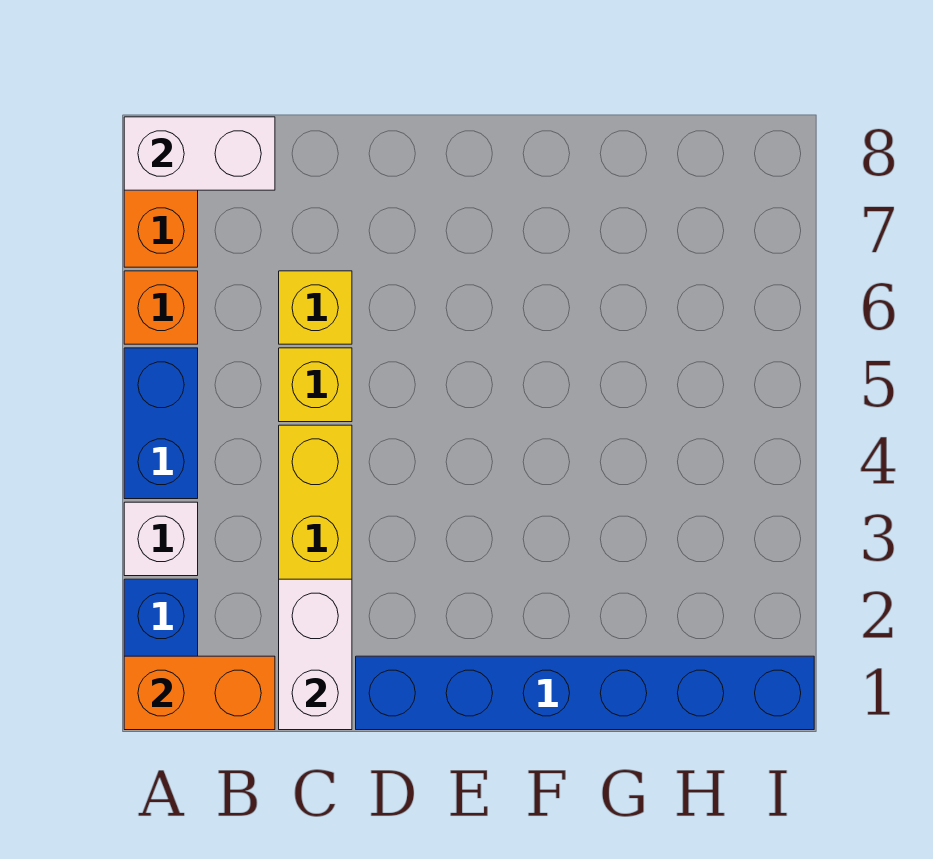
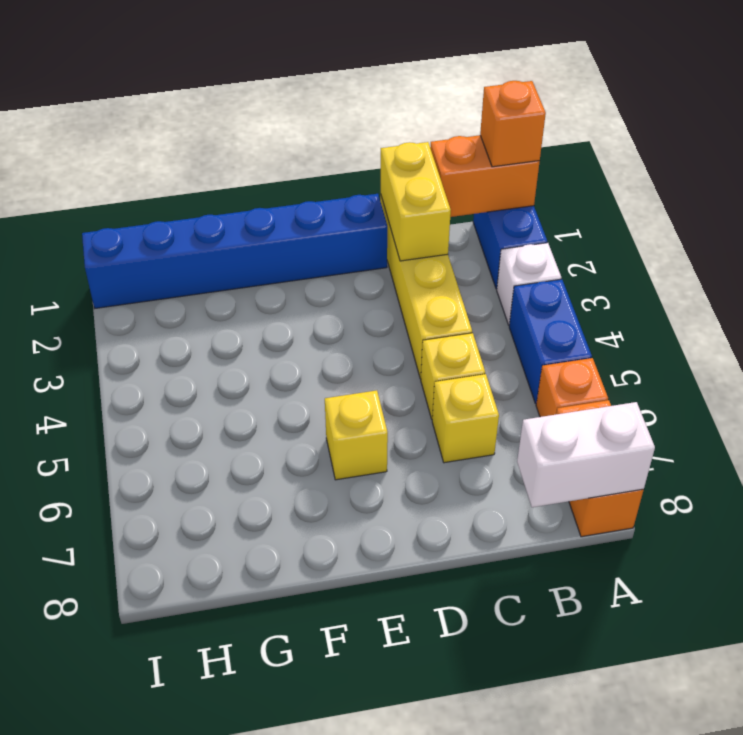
none -> orange brick A1 level 3
white brick C1:C2 level 2 -> yellow brick C1:C2 level 2
none -> yellow brick E6 level 1

